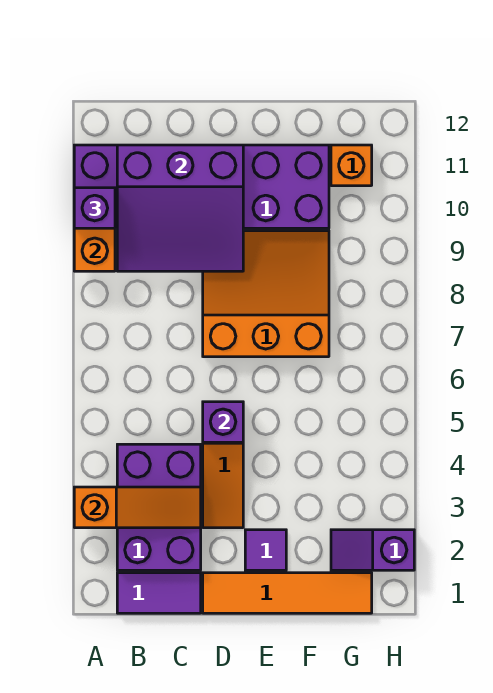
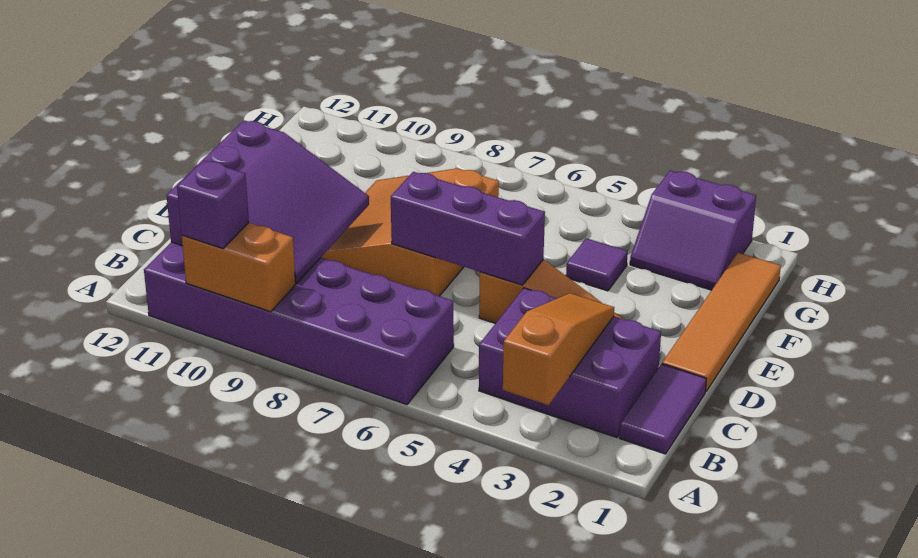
purple brick A10:F11 level 1 -> purple brick A6:B11 level 1
purple brick D5 level 2 -> purple brick D5:D7 level 2
purple tile E2 level 1 -> purple tile F4 level 1
purple slope G2:H2 level 1 top H -> purple slope G2:H3 level 1 top H
orange brick G11 level 1 -> none

